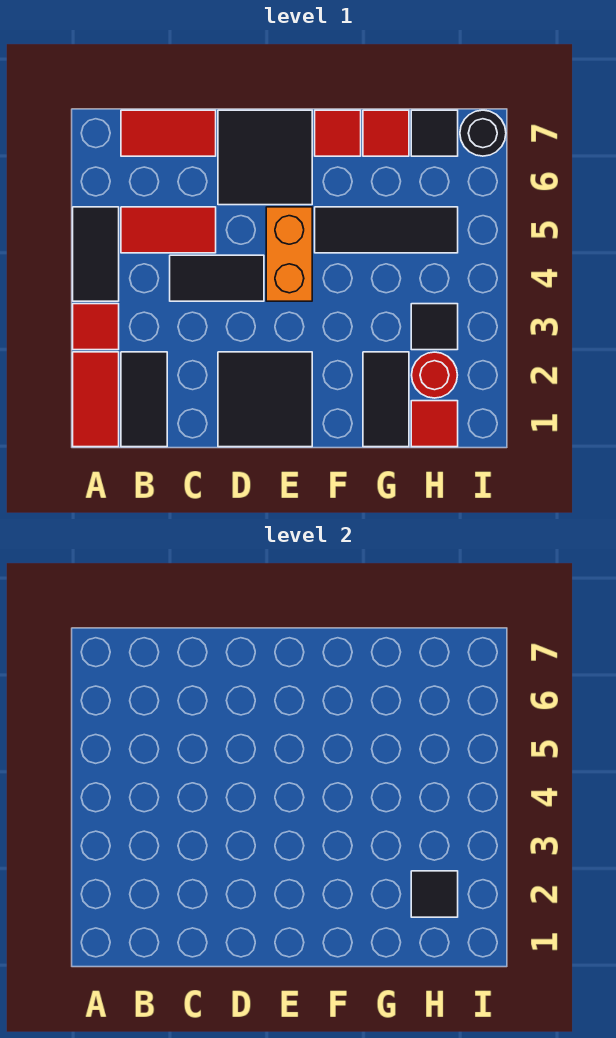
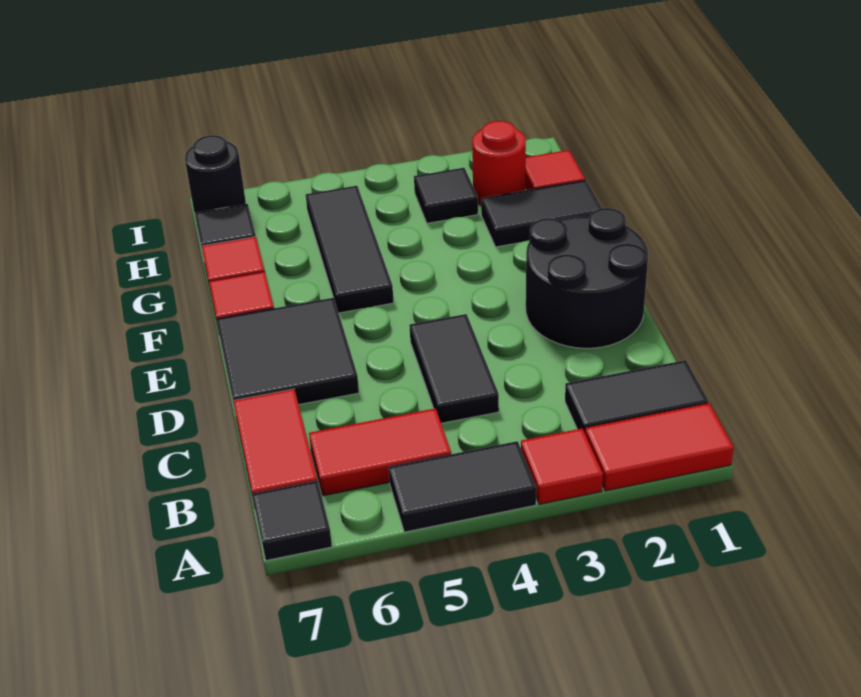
red tile B5:C5 level 1 -> red tile B5:B6 level 1
black tile D1:E2 level 1 -> black round brick D1:E2 level 1
orange brick E4:E5 level 1 -> none
black tile H2 level 2 -> black tile A7 level 1

